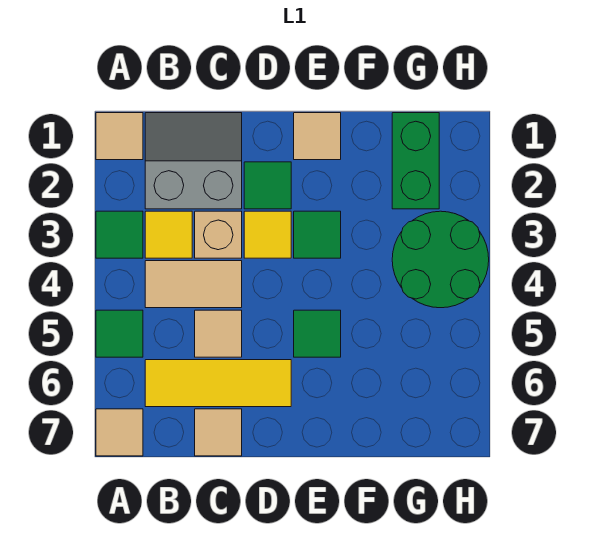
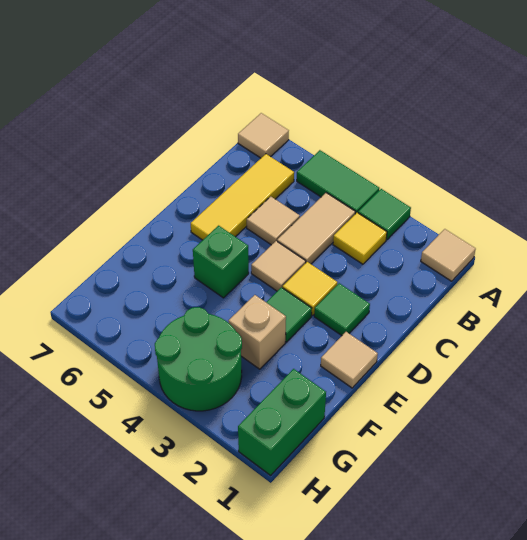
green tile A5 level 1 -> green tile A4:A5 level 1
grey slope B1:C2 level 1 top 2 -> none
tan brick C3 level 1 -> tan brick F3 level 1
tan tile C7 level 1 -> tan tile D4 level 1
green tile E5 level 1 -> green brick E5 level 1
green brick G1:G2 level 1 -> green brick G1:H1 level 1

